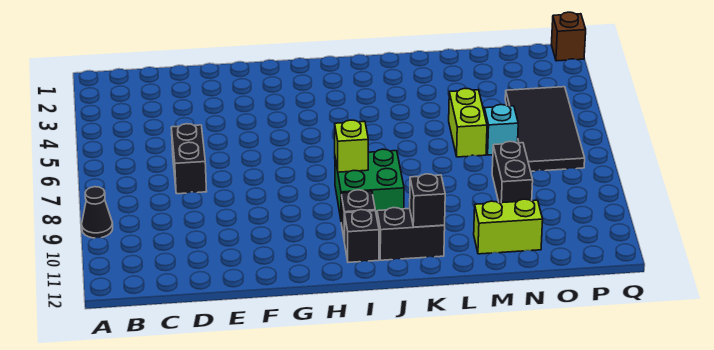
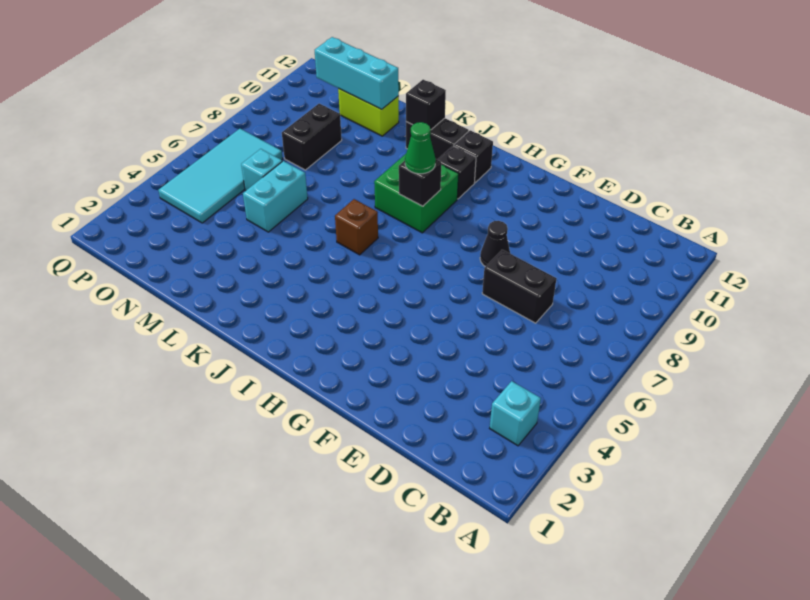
black cone A9 level 1 -> black cone F8 level 1
none -> cyan brick B3 level 1
black brick D6:D7 level 1 -> black brick D7:E7 level 1
lime brick I8 level 2 -> black brick I8 level 2
none -> green cone I8 level 3
lime brick M5:M6 level 1 -> cyan brick M5:M6 level 1
none -> cyan brick M11:O11 level 2
black tile O4:P7 level 1 -> cyan tile O4:P7 level 1
brown brick Q1 level 1 -> brown brick J6 level 1

